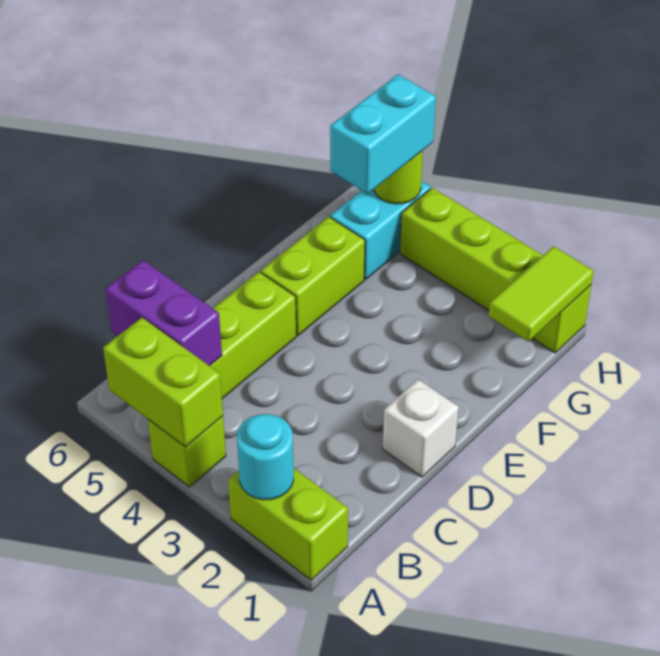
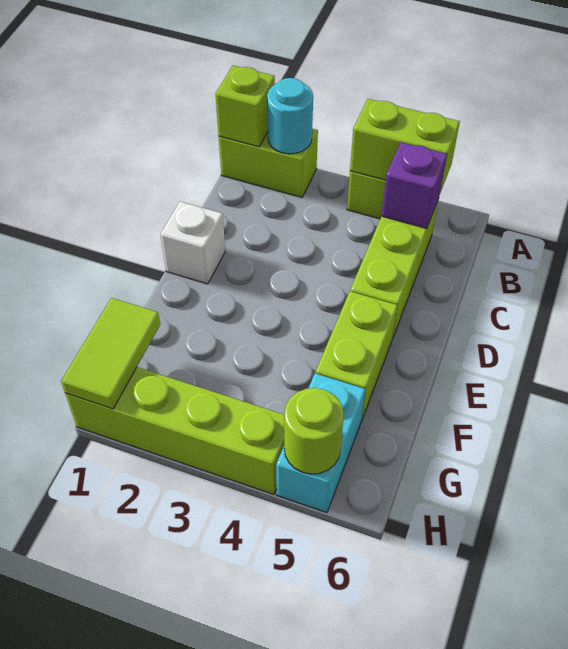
none -> lime brick A1 level 2
purple brick B5:B6 level 2 -> purple brick B5 level 2
cyan brick G5:H5 level 3 -> none

